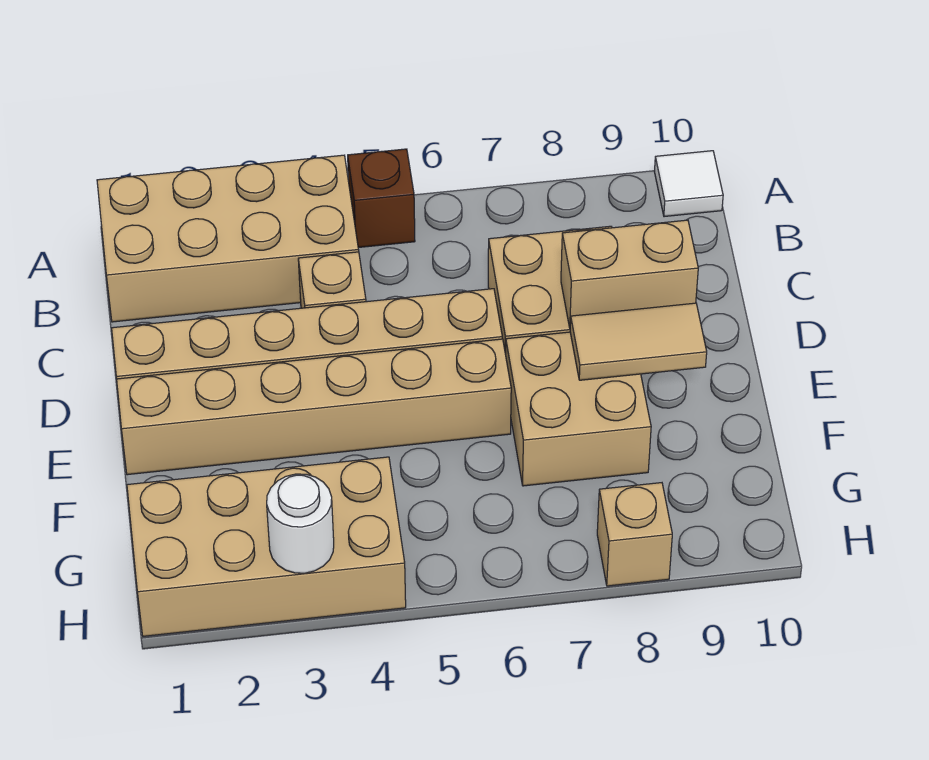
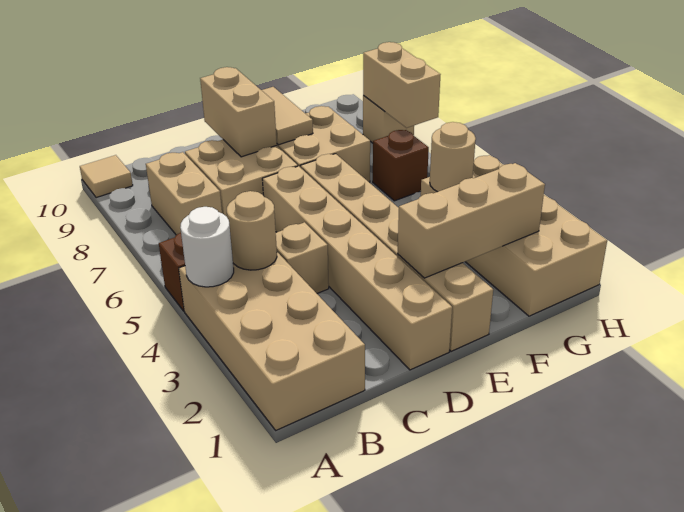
white tile A10 level 1 -> tan tile A10 level 1
none -> tan round brick B4 level 2
none -> tan brick B7:B8 level 1
none -> tan brick E2:G2 level 2
none -> tan round brick G4 level 2
none -> brown brick G6 level 1
white round brick H3 level 2 -> white round brick A4 level 2
none -> tan brick H7:H8 level 2

